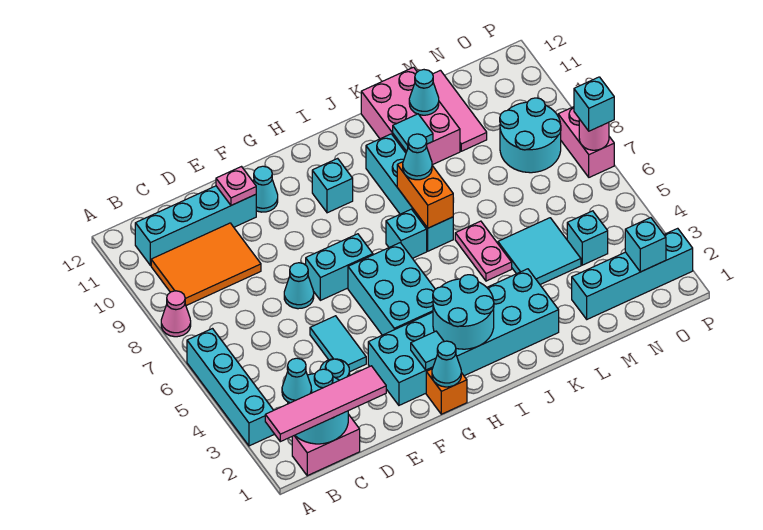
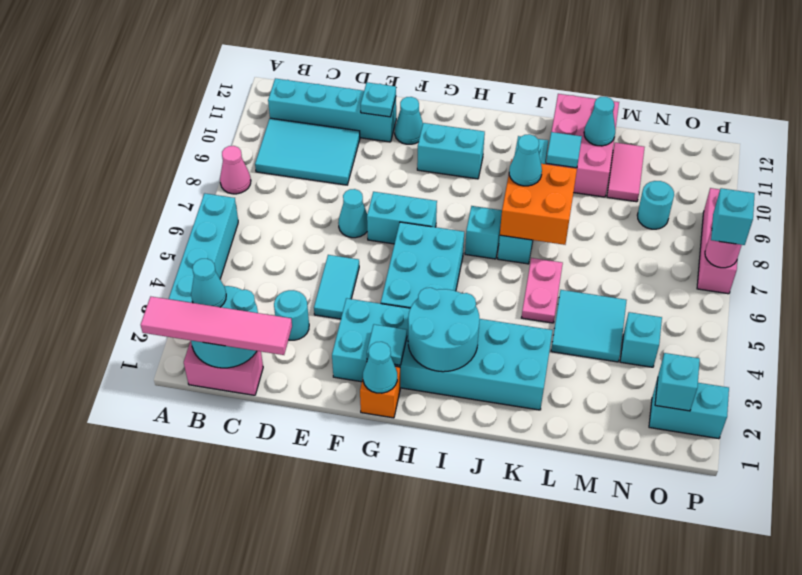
orange tile B9:D10 level 1 -> cyan tile B9:D10 level 1
pink plate E11 level 2 -> cyan plate E11 level 2
cyan brick H10 level 1 -> cyan brick G10:H10 level 1
orange brick J7:J8 level 2 -> orange brick J7:K8 level 2
cyan brick M2:P2 level 1 -> cyan brick O2:P2 level 1
pink tile M10:M12 level 1 -> pink tile M10:M11 level 1
cyan round brick N8:O9 level 1 -> cyan round brick N9 level 1
pink brick P7:P8 level 1 -> pink brick P7:P9 level 1

